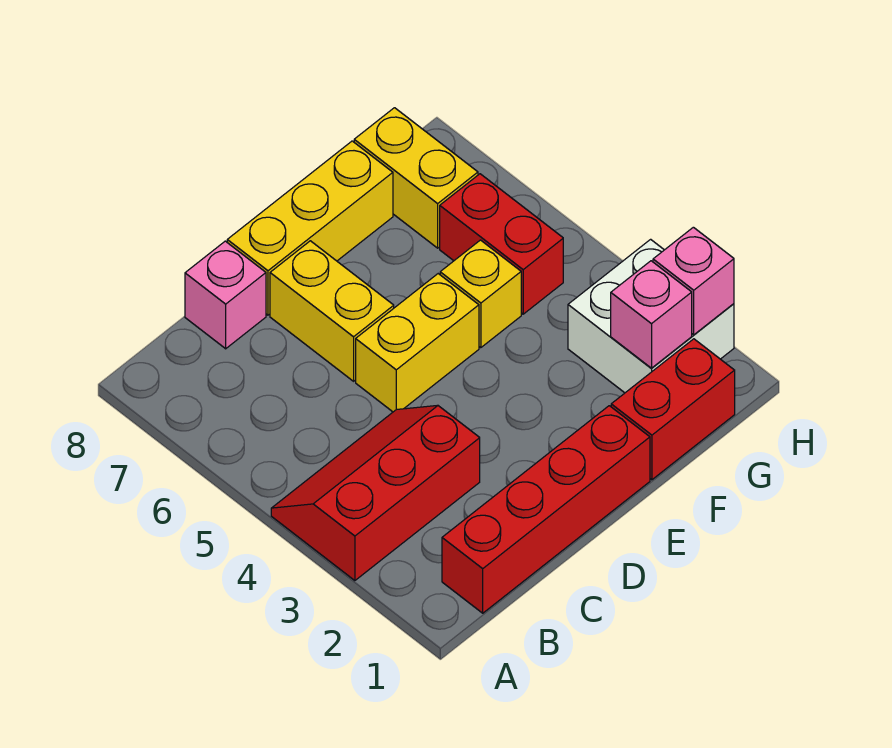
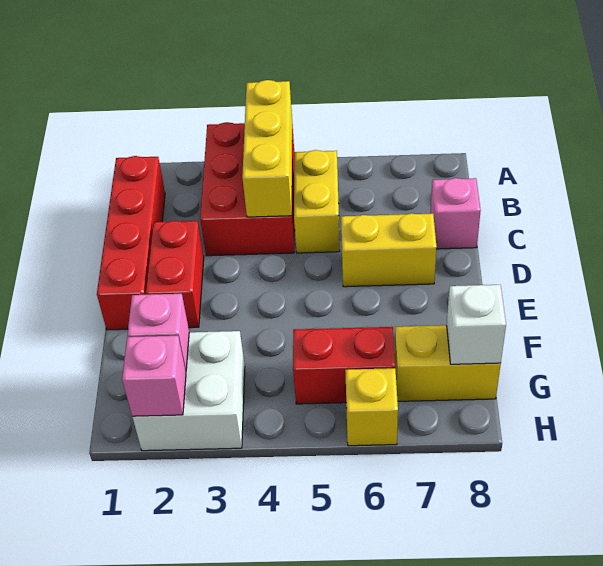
red slope A3:C4 level 1 top 3 -> red brick A3:C4 level 1
yellow brick D5:E5 level 1 -> yellow brick B5:C5 level 1
yellow brick D8:F8 level 1 -> yellow brick A4:C4 level 2
red brick F1:G1 level 1 -> red brick D2:E2 level 1
yellow brick F5 level 1 -> yellow brick H6 level 1
none -> white brick G8 level 2

